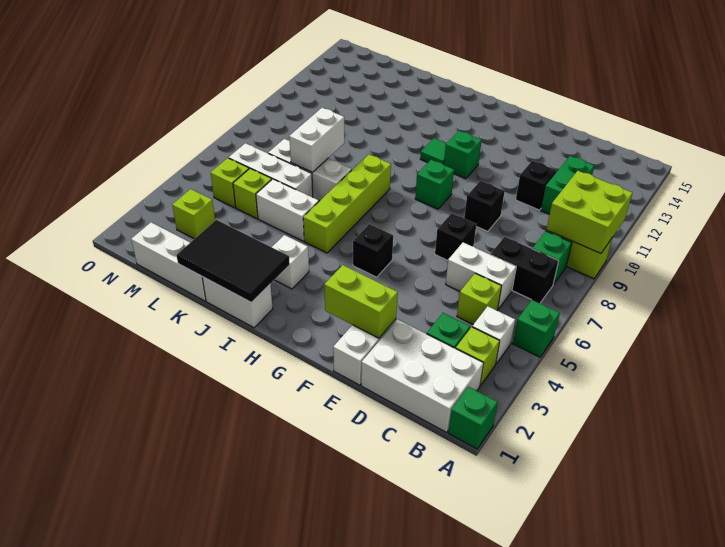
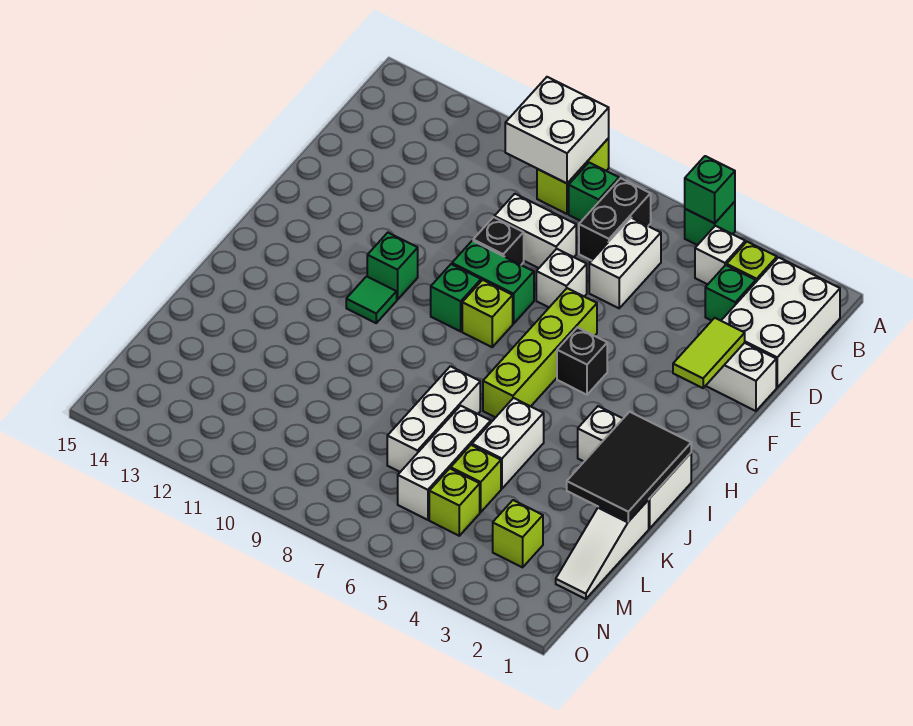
green brick A1 level 1 -> green brick A5 level 2
lime brick A9:B10 level 2 -> white brick A9:B10 level 2
lime brick C5 level 1 -> lime brick G8 level 1
green brick C11:C12 level 1 -> green brick F8:F9 level 1
black brick D11 level 1 -> none
lime brick E2:F2 level 2 -> lime tile E2:F2 level 2
black brick E7 level 1 -> white brick E7 level 1
lime brick I5:I8 level 1 -> lime brick F6:I6 level 1
white brick K1:M1 level 1 -> white slope K1:M1 level 1 top K
white brick K7:K8 level 2 -> white brick D8:D9 level 1

